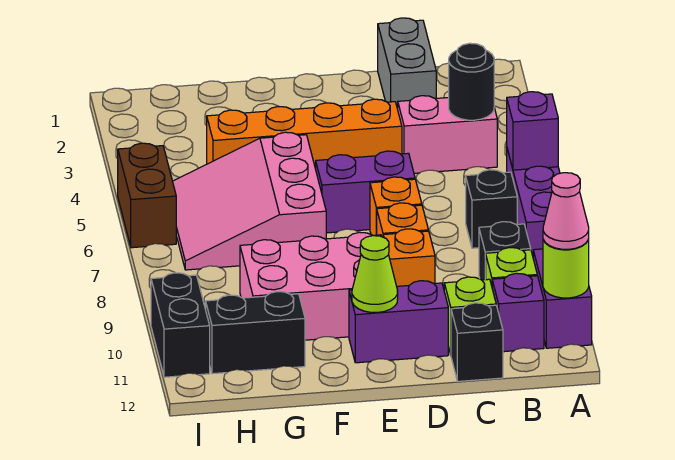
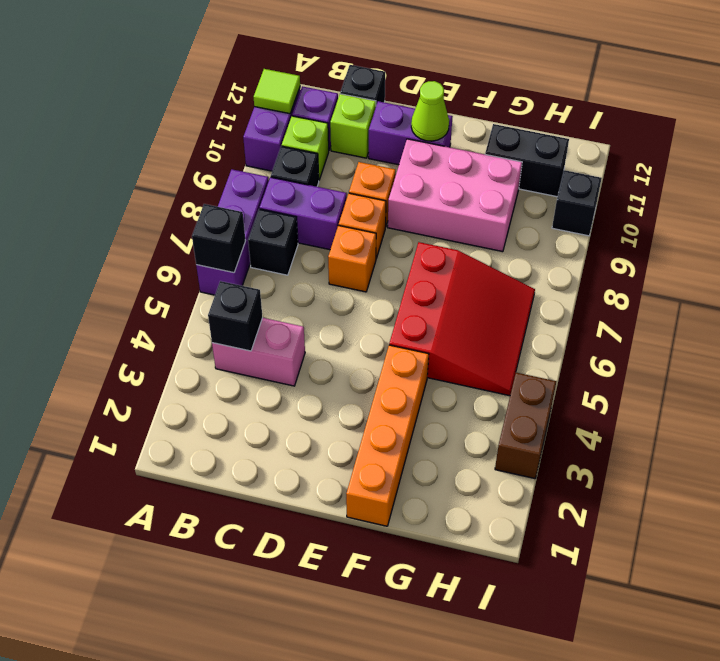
purple brick A6 level 2 -> black brick A6 level 2
lime round brick A11 level 2 -> lime tile A11 level 2
pink cone A11 level 3 -> none
black round brick B4 level 2 -> black brick B4 level 2
grey brick C1:C2 level 1 -> none
orange brick D4:G4 level 1 -> orange brick F1:F4 level 1
purple brick D6:E6 level 1 -> purple brick B8:C8 level 1
pink slope F5:H7 level 1 top F -> red slope F5:H7 level 1 top F
brown brick I5:I6 level 1 -> brown brick I3:I4 level 1
black brick I10:I11 level 1 -> black brick I10 level 1

